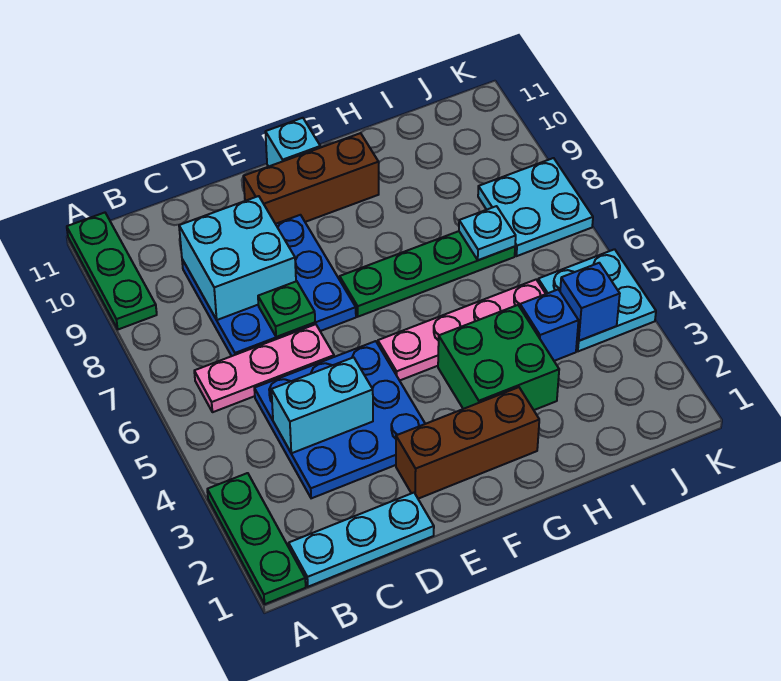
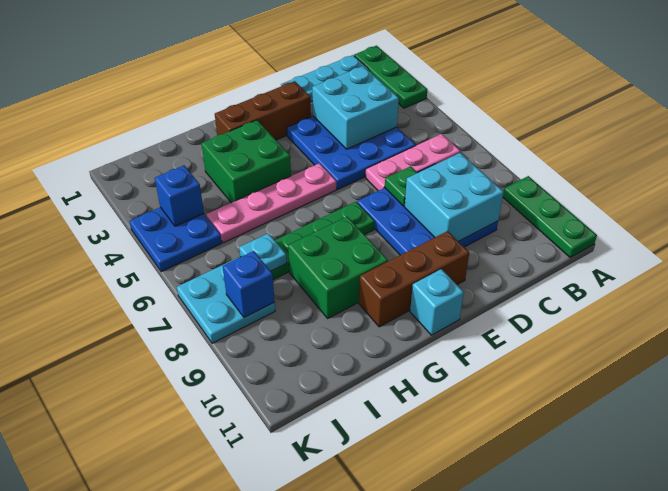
cyan brick C4:D4 level 2 -> cyan brick C3:D4 level 2
none -> green brick G8:H9 level 1
blue brick I4 level 1 -> blue brick J8 level 2
cyan plate J4:K5 level 1 -> blue plate J4:K5 level 1

